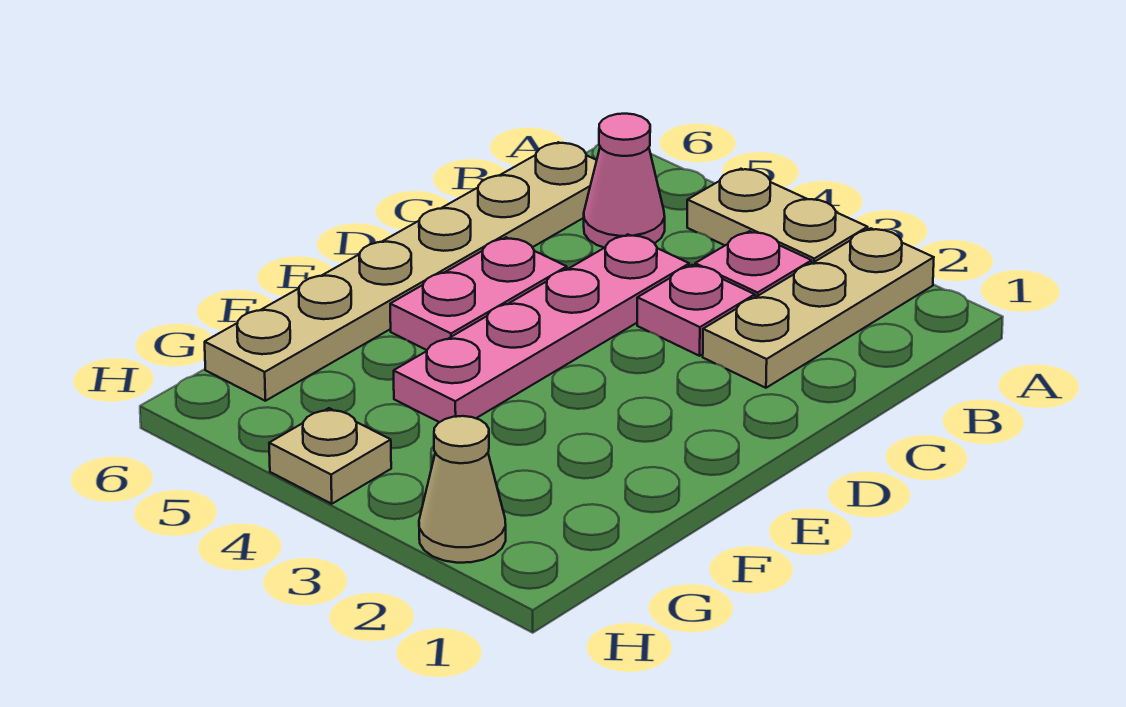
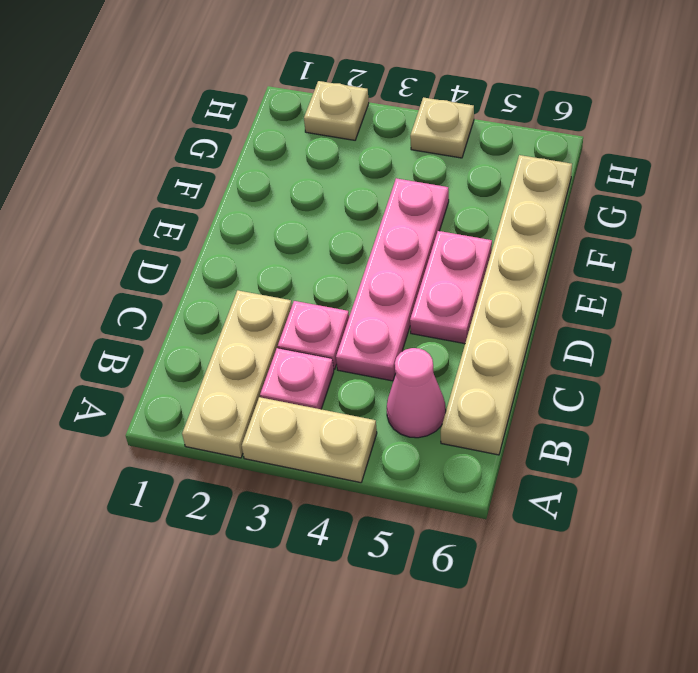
tan cone H2 level 1 -> tan plate H2 level 1

